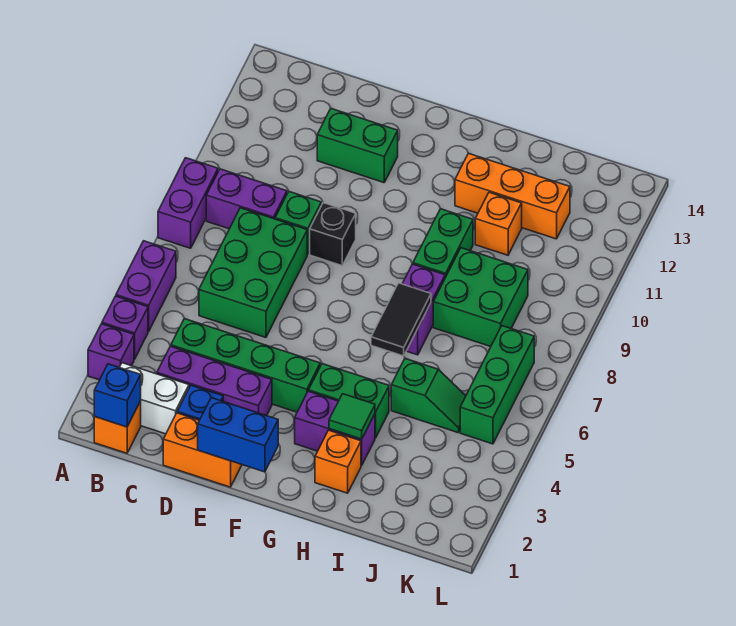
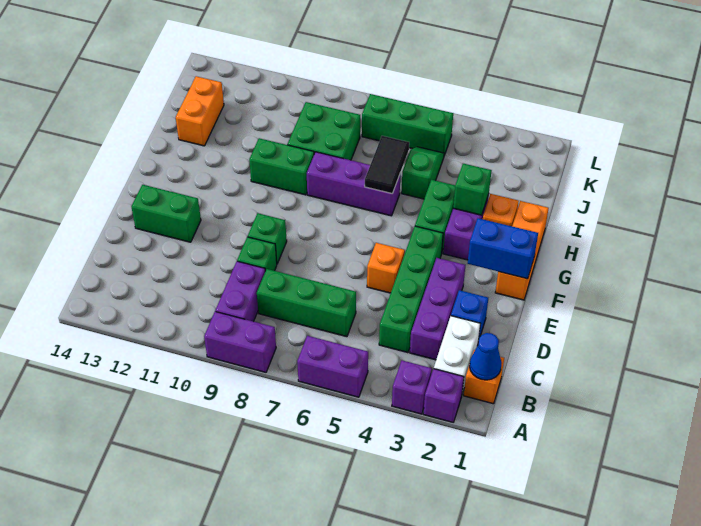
purple brick A4 level 1 -> purple brick A2 level 1
blue brick B1 level 2 -> blue cone B1 level 2
green brick C6:D8 level 1 -> green brick C6:C8 level 1
orange brick D1:E1 level 1 -> orange brick I13:J13 level 1
green brick D12:E12 level 1 -> green brick E12:E13 level 1
blue brick E1:F1 level 2 -> blue brick F1:F2 level 2
black brick E9 level 1 -> green brick E9 level 1
green tile H3 level 2 -> green brick H3 level 2
black tile H6:H7 level 2 -> black tile H6:I6 level 2
purple brick H7:H8 level 1 -> purple brick H6:H8 level 1
orange brick H12:J12 level 1 -> orange brick F1:H1 level 1
orange brick I11 level 1 -> orange brick E5 level 1

